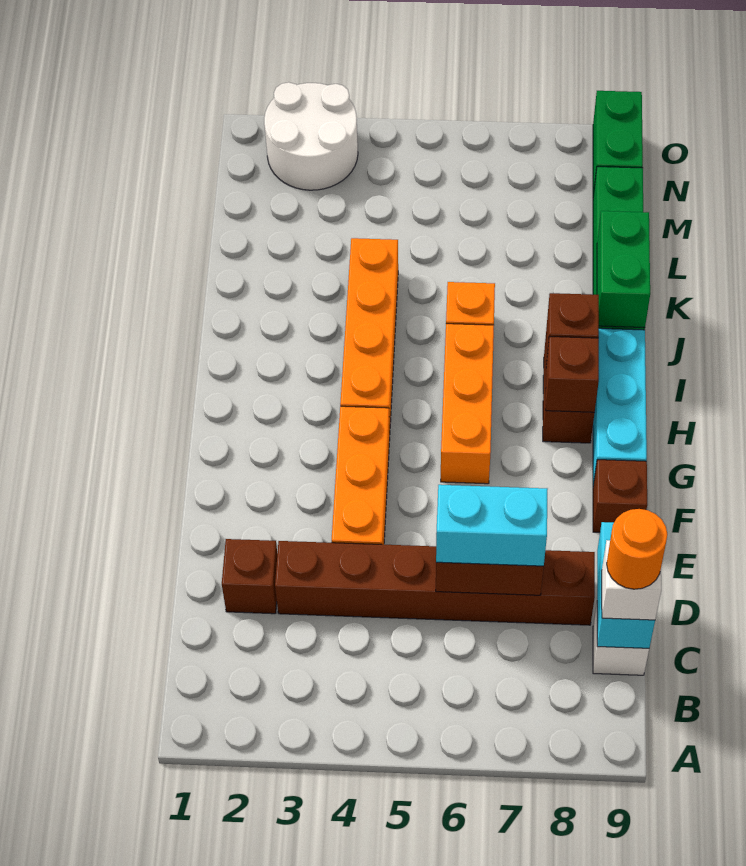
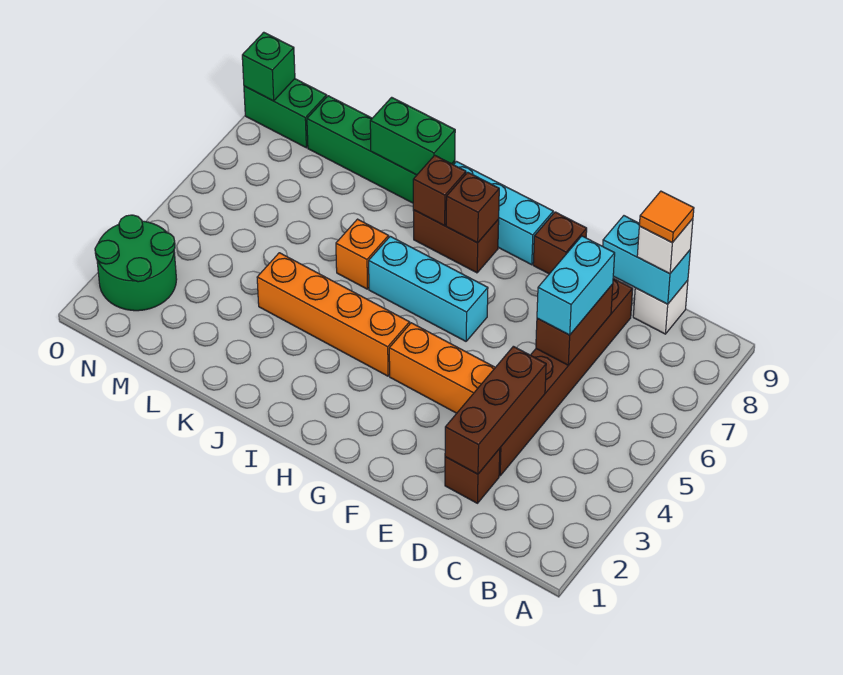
orange round brick C9 level 4 -> orange tile C9 level 4
none -> brown brick D2:D4 level 2
orange brick G6:I6 level 1 -> cyan brick G6:I6 level 1
white round brick N2:O3 level 1 -> green round brick N2:O3 level 1
none -> green brick O9 level 2

